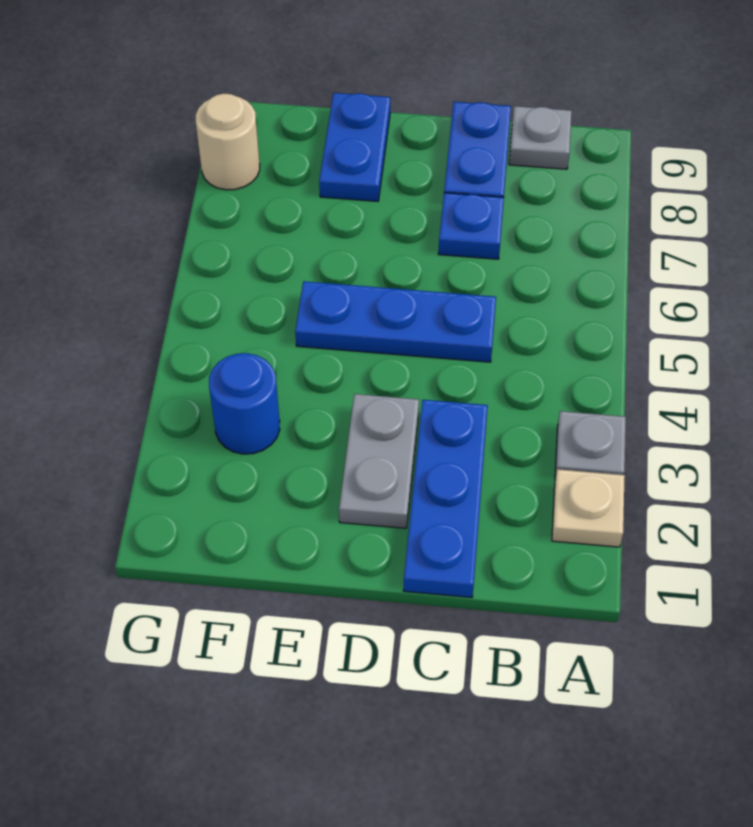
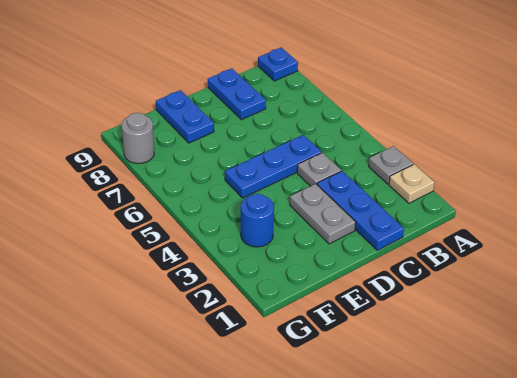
grey plate B9 level 1 -> grey plate C4 level 1
blue plate C7 level 1 -> blue plate A9 level 1
tan round brick G8 level 1 -> grey round brick G8 level 1

